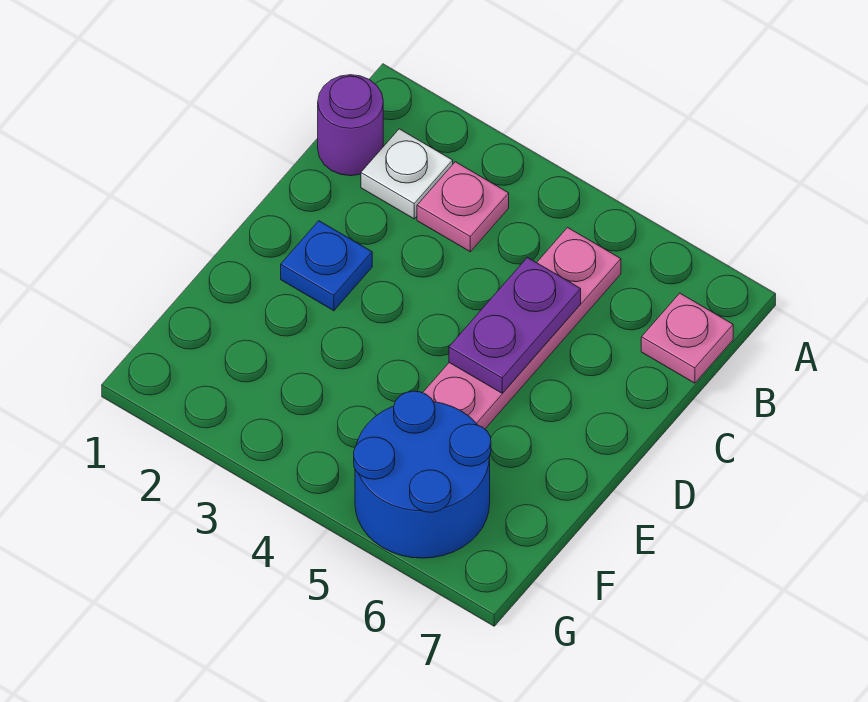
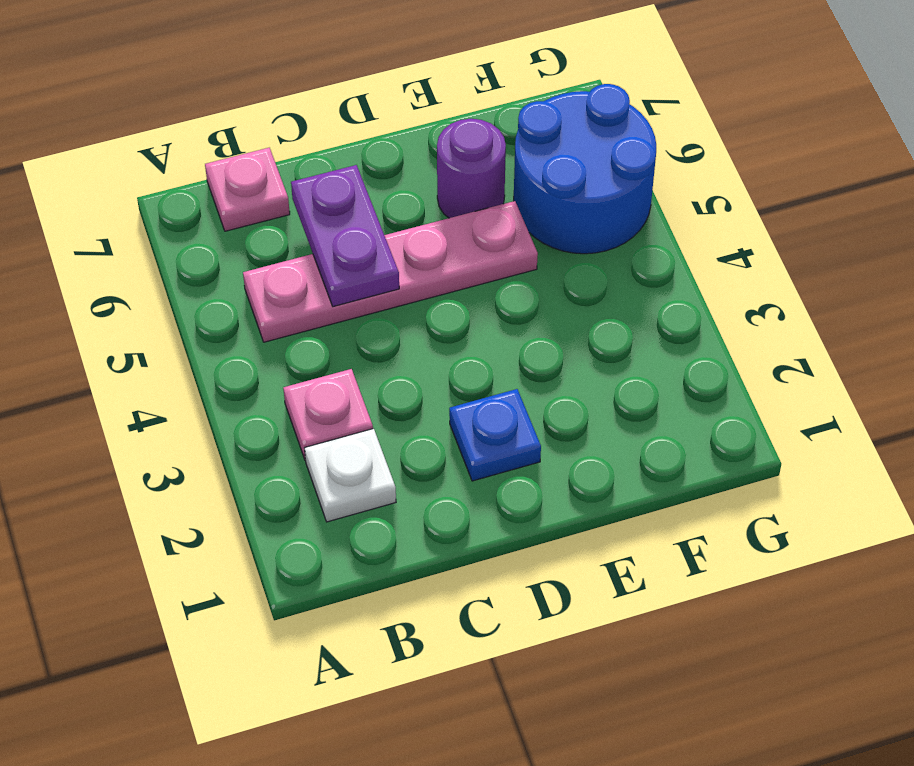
purple round brick B1 level 1 -> purple round brick E6 level 1
purple plate C5:D5 level 2 -> purple plate C5:C6 level 2

